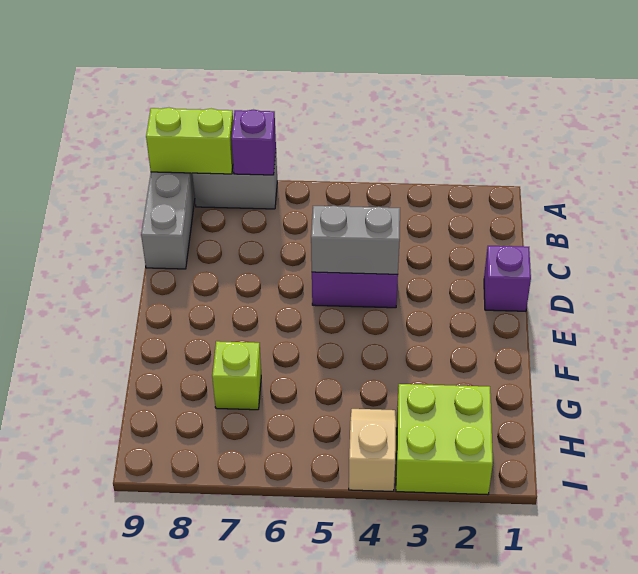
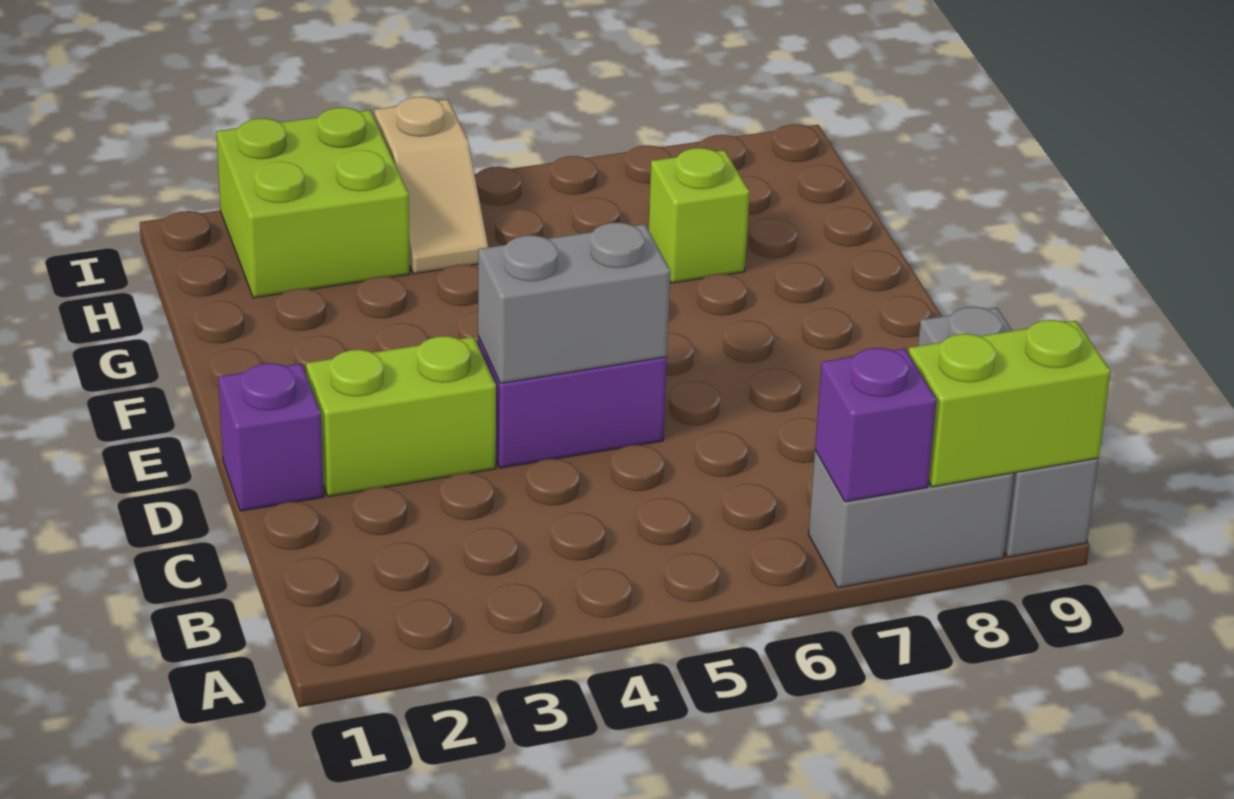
none -> lime brick D2:D3 level 1

